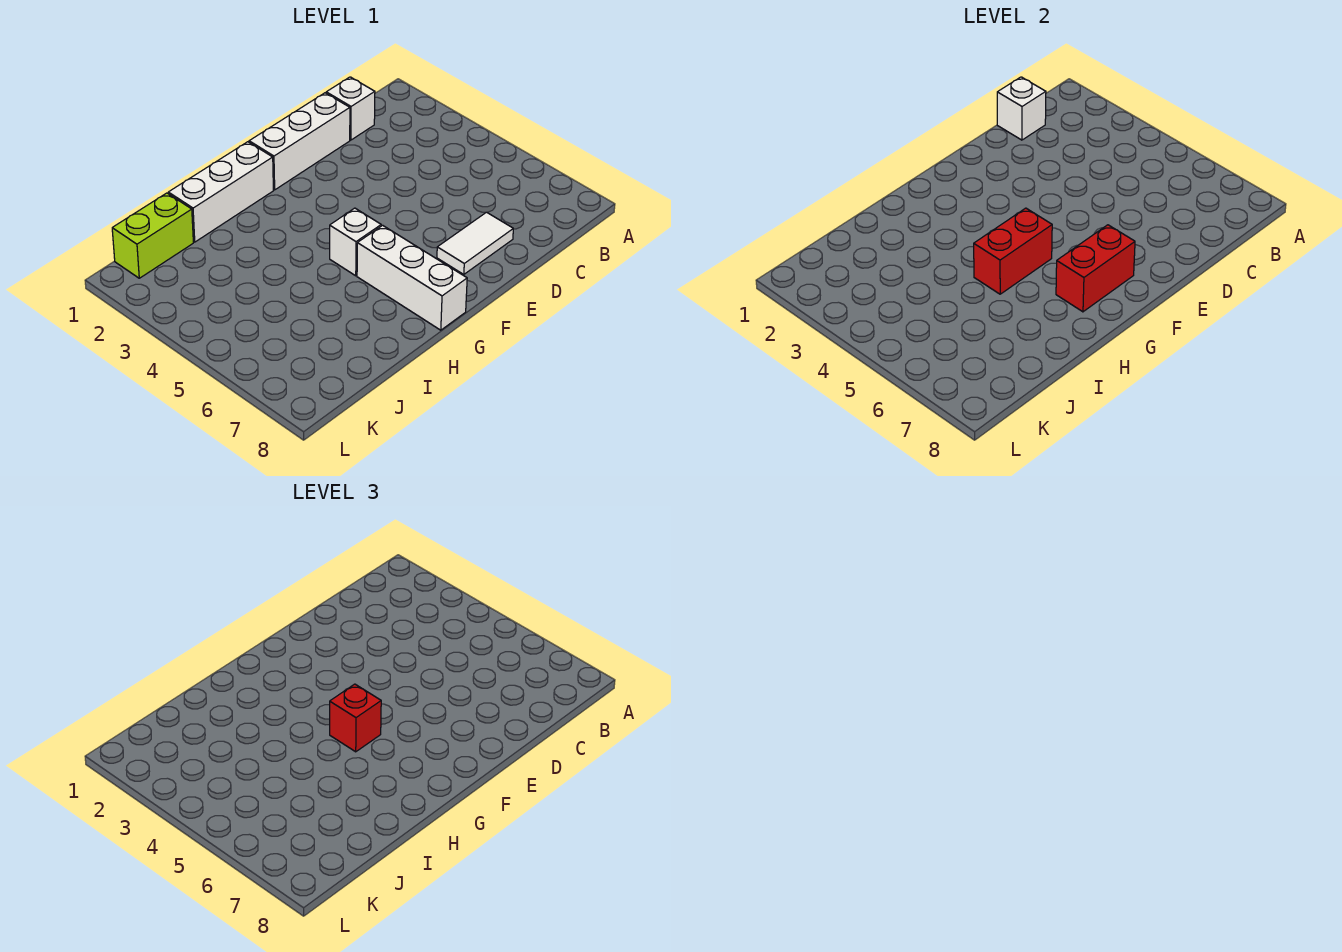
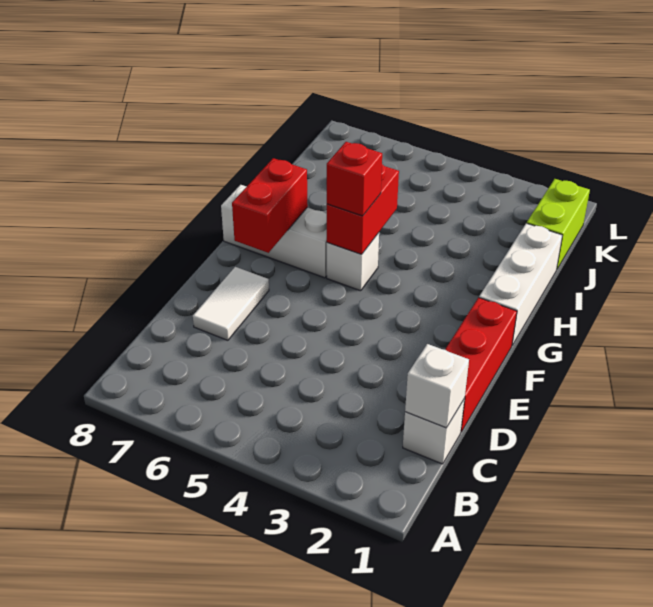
white brick D1:F1 level 1 -> red brick D1:F1 level 1

